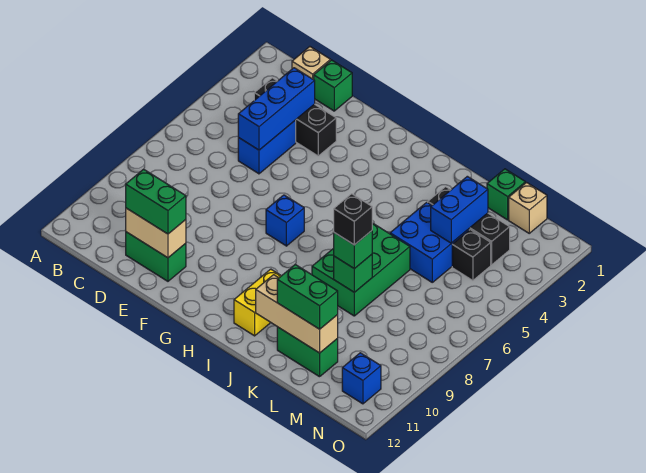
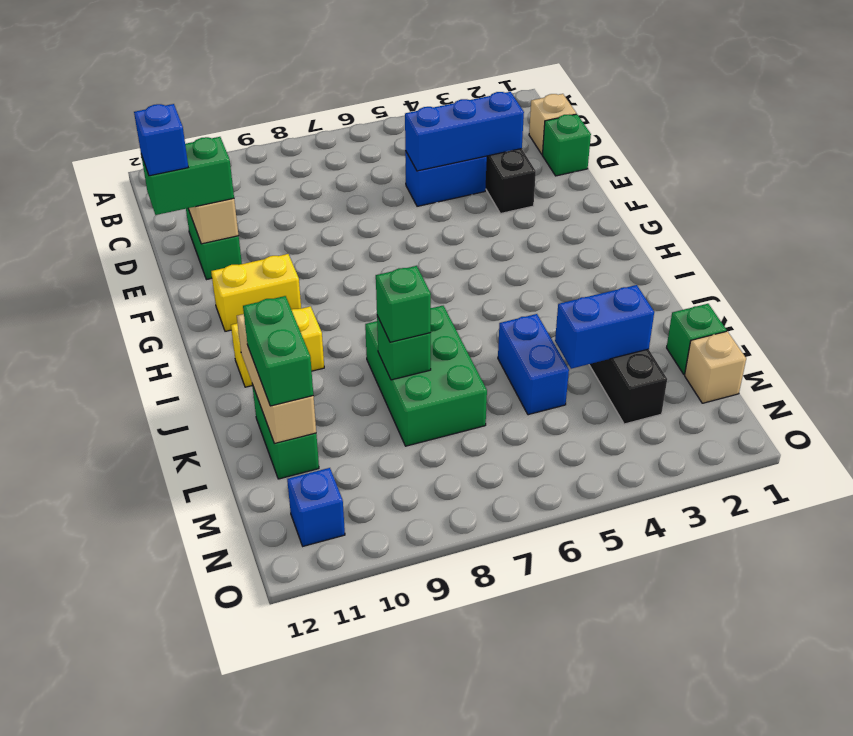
green brick D11:E11 level 3 -> green brick E11:E12 level 3
blue brick G7 level 1 -> blue brick E12 level 4
none -> yellow brick G10:G11 level 1
green brick J6:K8 level 1 -> green brick J7:L8 level 1
blue brick K4:L5 level 1 -> blue brick K5:L5 level 1
black brick K8 level 4 -> none
black brick M4 level 1 -> none

